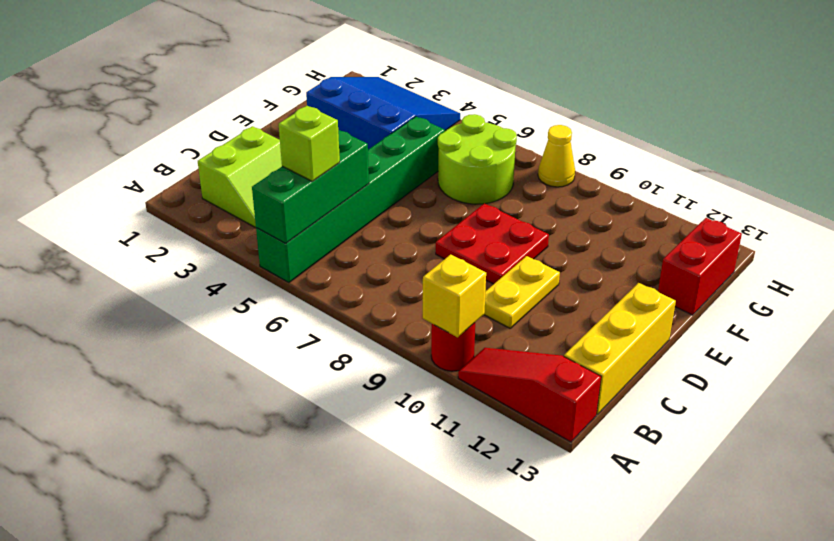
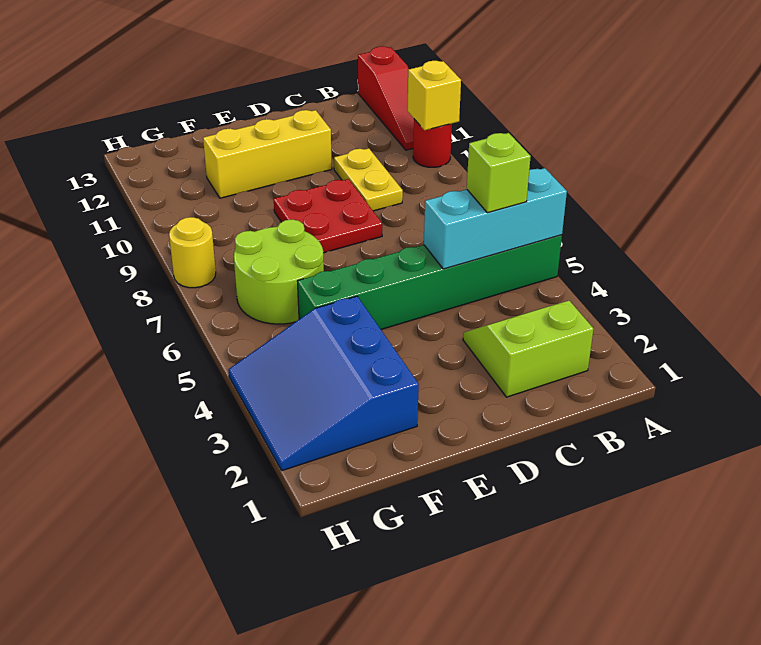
green brick A5:C5 level 2 -> cyan brick A5:C5 level 2
yellow brick B13:D13 level 1 -> yellow brick D11:F11 level 1
yellow plate C10:D10 level 1 -> yellow plate C9:C10 level 1
red brick F13:G13 level 1 -> none
yellow cone H8 level 1 -> yellow round brick H8 level 1

